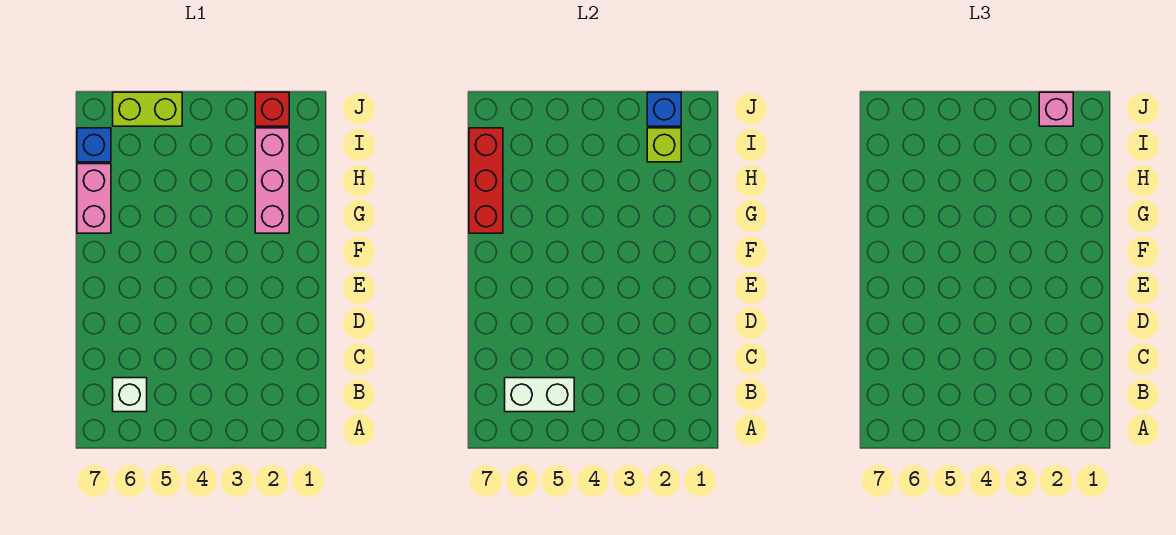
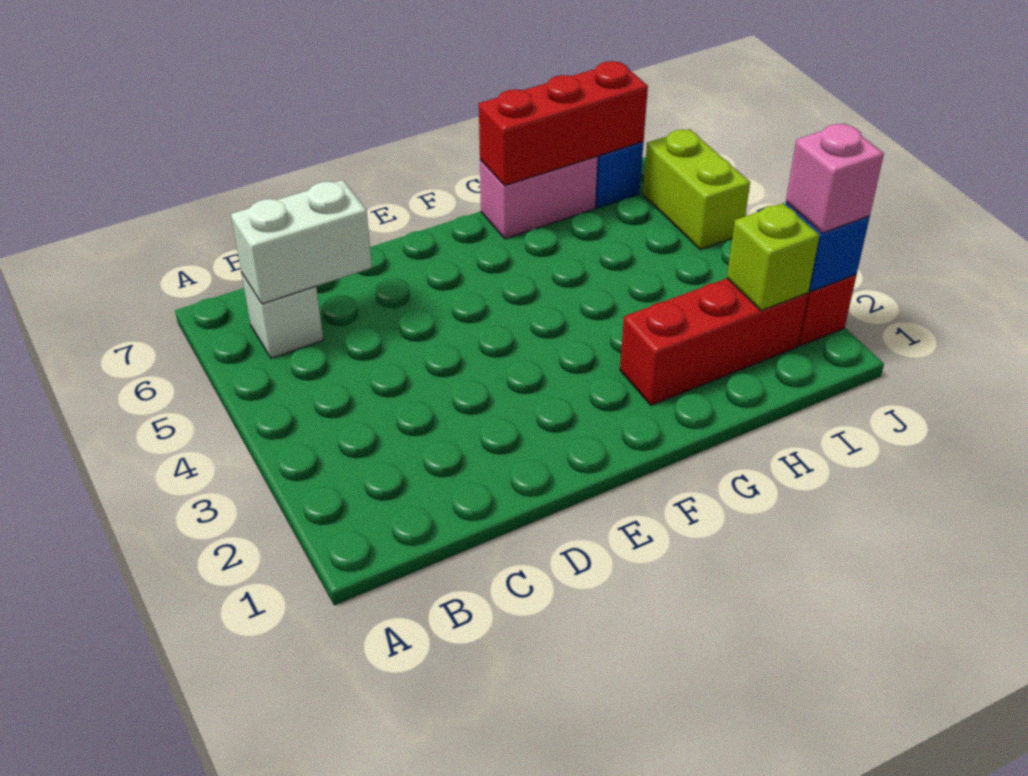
white brick B5:B6 level 2 -> white brick B6:C6 level 2
pink brick G2:I2 level 1 -> red brick G2:I2 level 1

